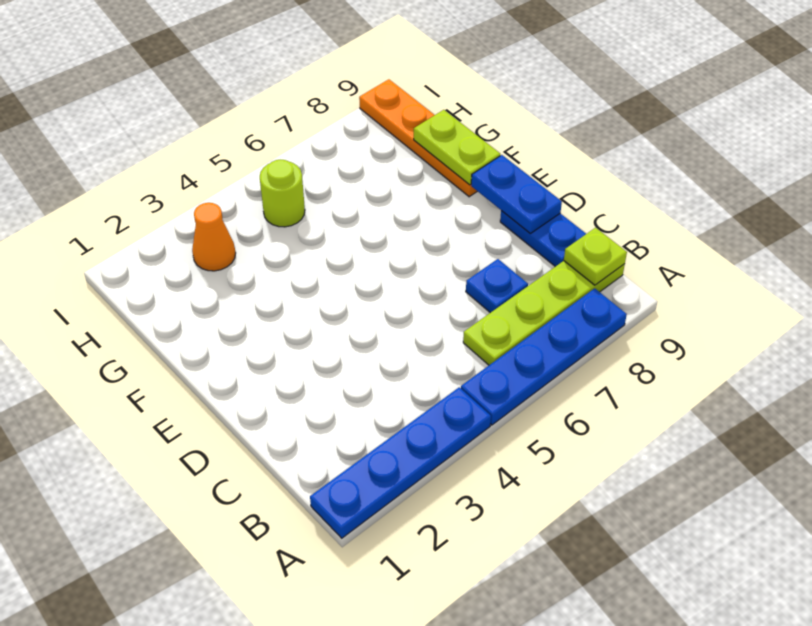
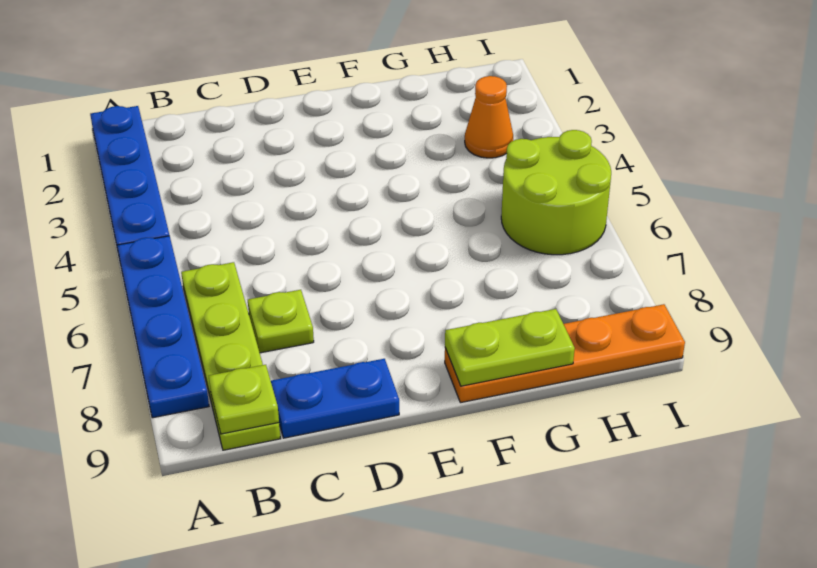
blue plate C7 level 1 -> lime plate C7 level 1
blue plate D9:E9 level 2 -> none
lime round brick H5 level 1 -> lime round brick H5:I6 level 1

